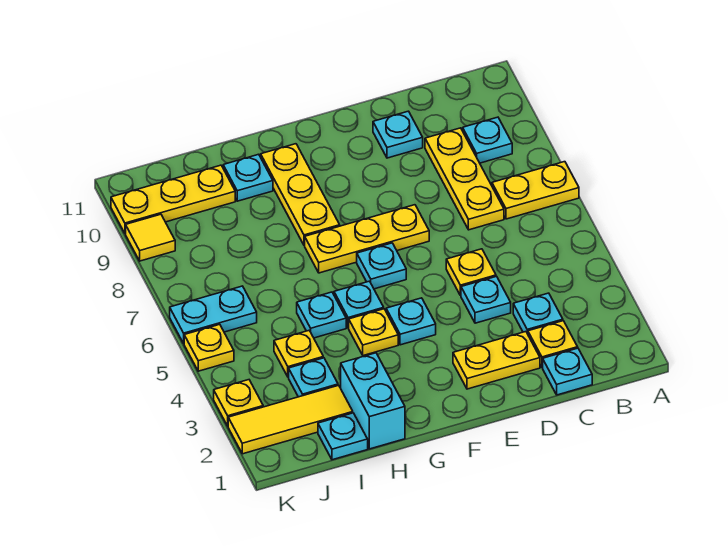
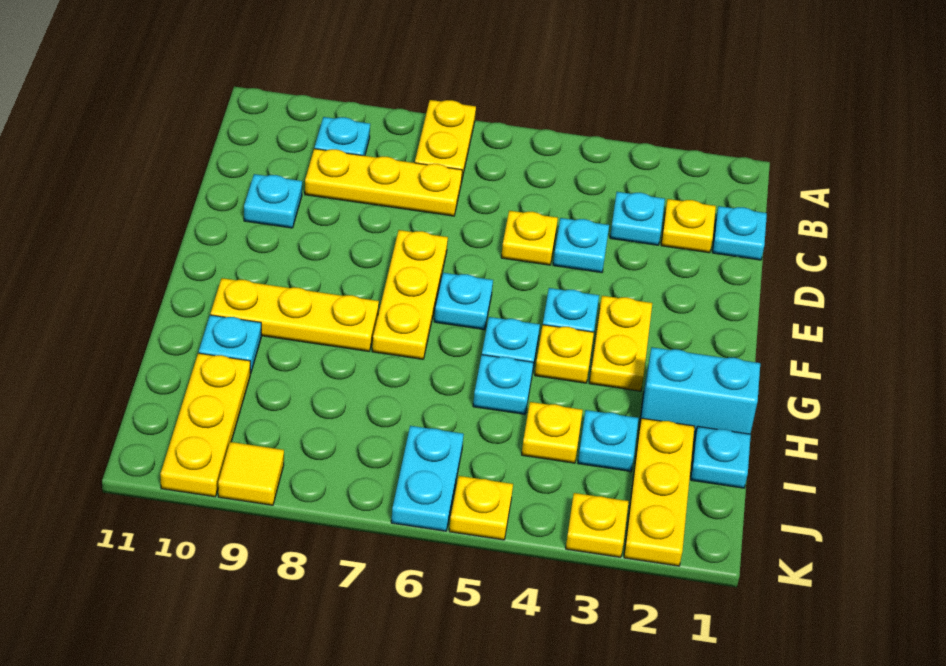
yellow plate D2:E2 level 1 -> yellow plate F3:G3 level 1
yellow tile I2:K2 level 1 -> yellow plate I2:K2 level 1

